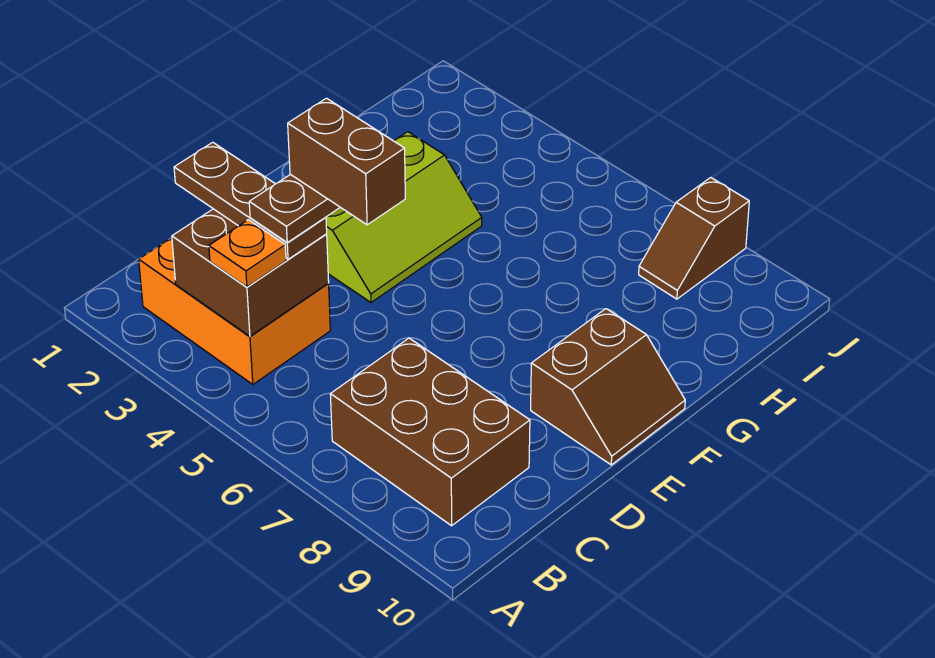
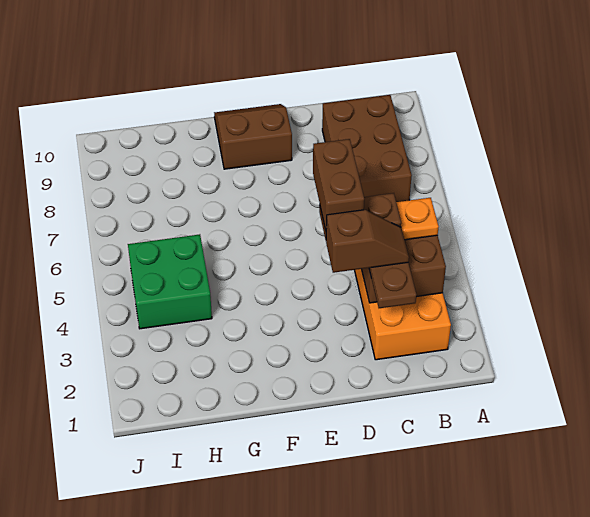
lime slope E3:G4 level 1 top 3 -> none
none -> green brick H4:I5 level 1
brown slope I8:J8 level 1 top J -> brown slope C3:D3 level 4 top D

